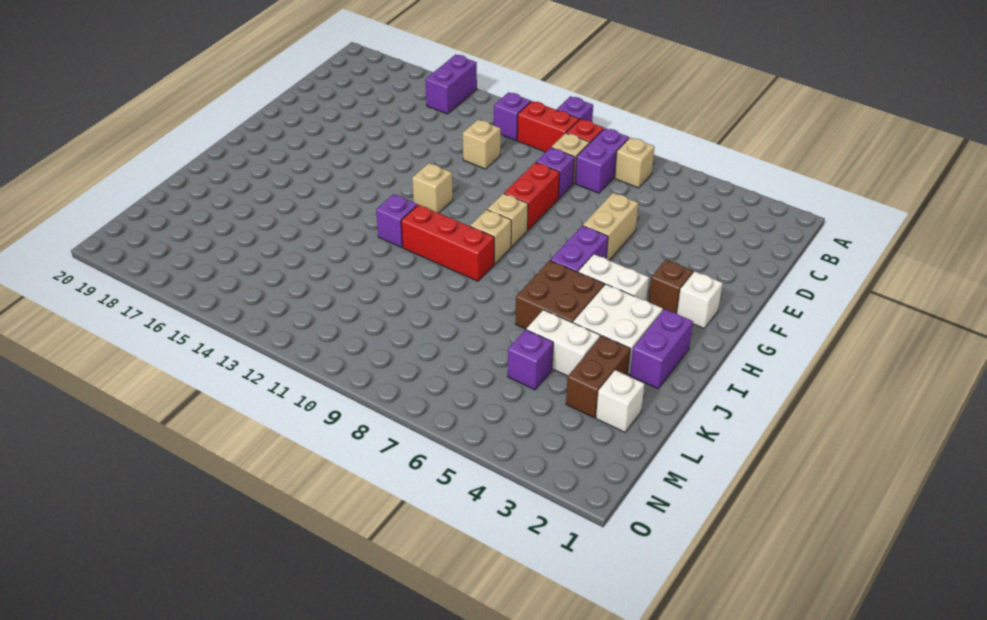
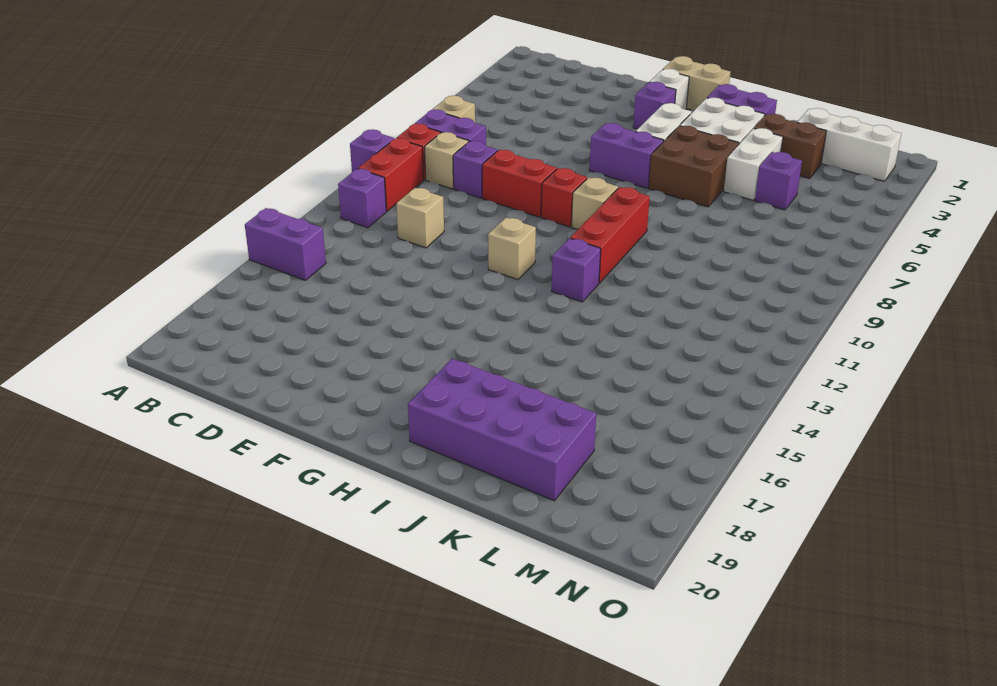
tan brick E6:F6 level 1 -> tan brick G1:H1 level 1
brown brick G3 level 1 -> purple brick G3 level 1
tan brick G9 level 1 -> red brick G9 level 1
none -> purple brick I18:L19 level 1
white brick L2 level 1 -> white brick L2:N2 level 1

